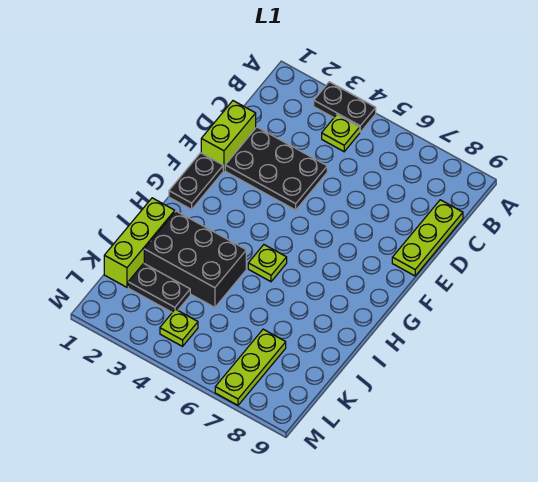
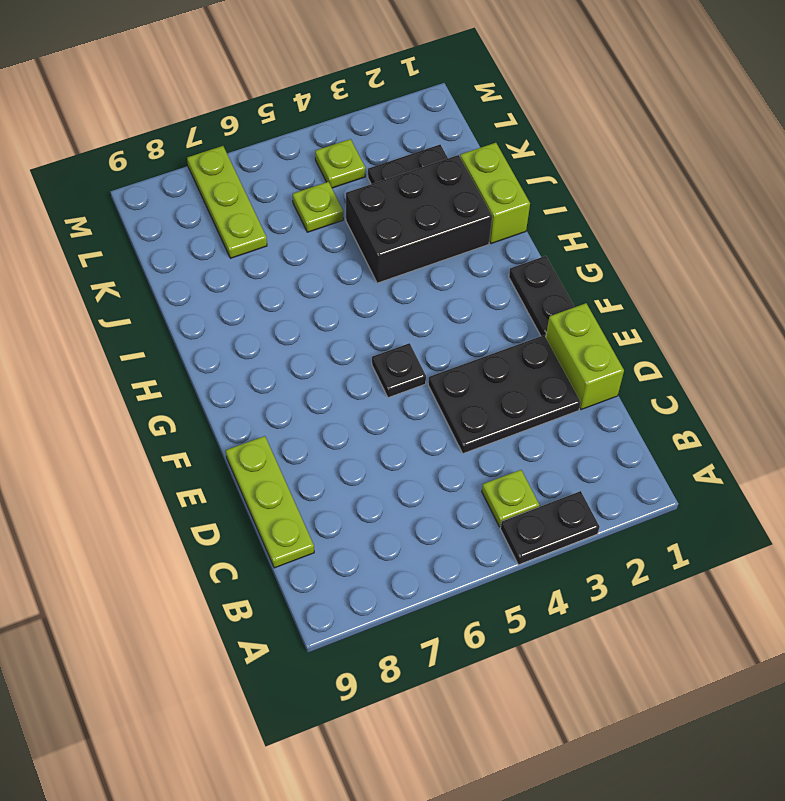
none -> black plate F5 level 1
lime plate H5 level 1 -> lime plate K5 level 1
lime brick I1:K1 level 1 -> lime brick I1:J1 level 1

